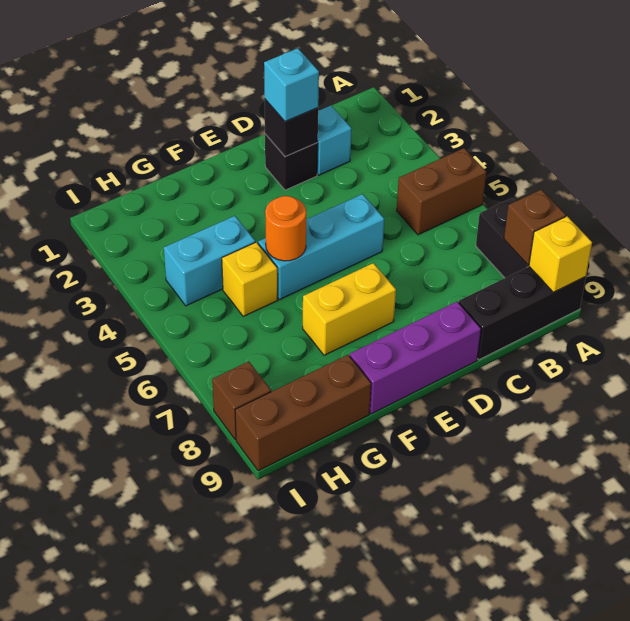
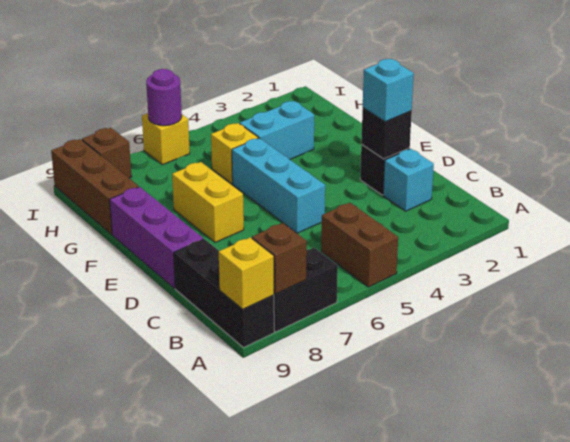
orange round brick F5 level 2 -> none
cyan brick G4:H4 level 1 -> cyan brick G3:G4 level 1
none -> yellow brick I6 level 1
none -> purple round brick I6 level 2

